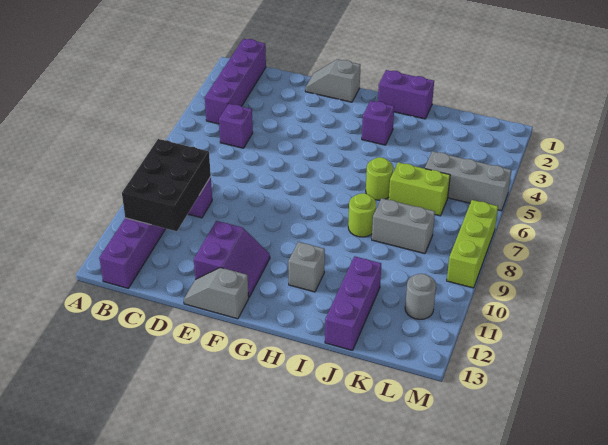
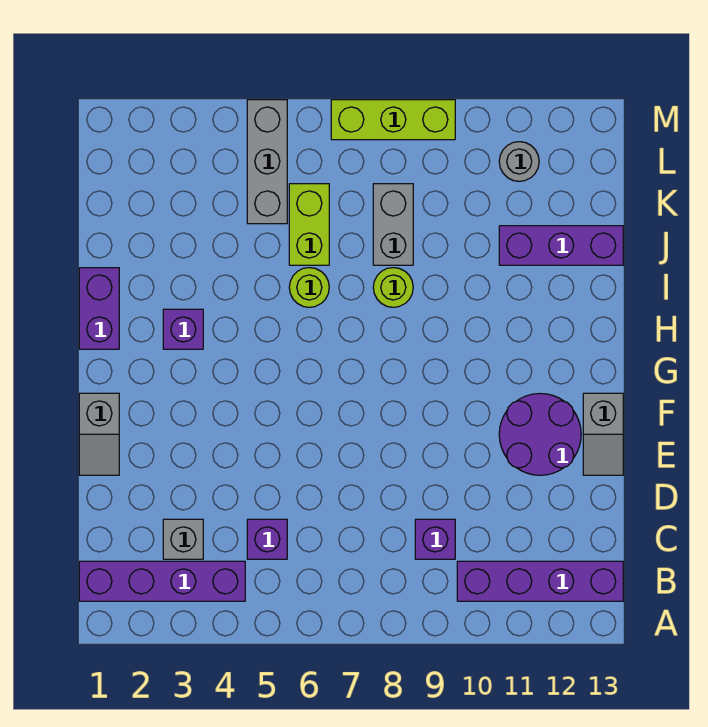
black brick B9:C11 level 2 -> none
purple slope E11:F12 level 1 top E -> purple round brick E11:F12 level 1
grey brick H11 level 1 -> grey brick C3 level 1

